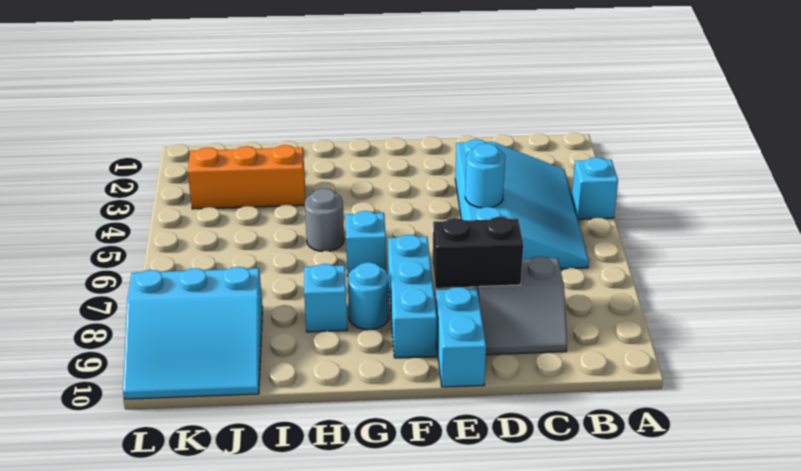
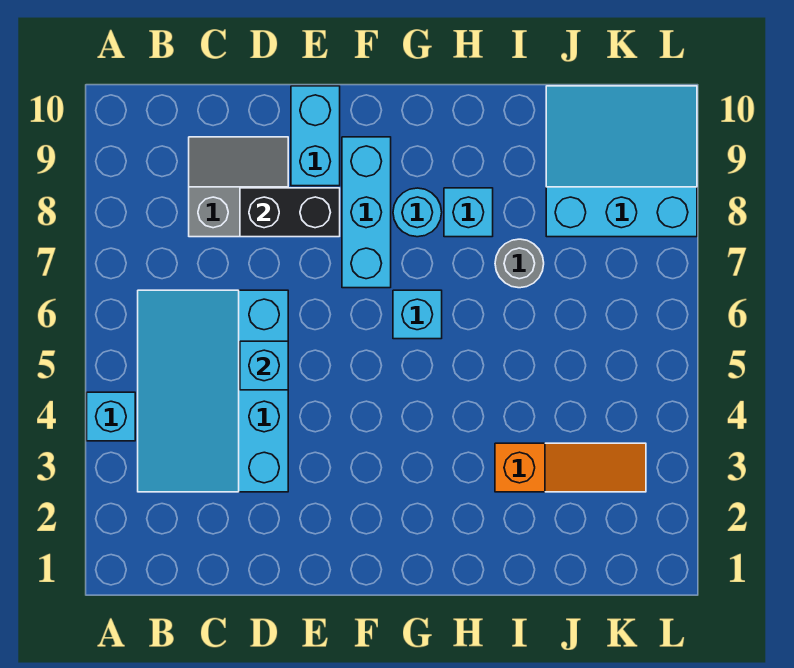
cyan round brick D5 level 2 -> cyan brick D5 level 2
grey round brick H5 level 1 -> grey round brick I7 level 1
orange brick I3:K3 level 1 -> orange slope I3:K3 level 1 top I

